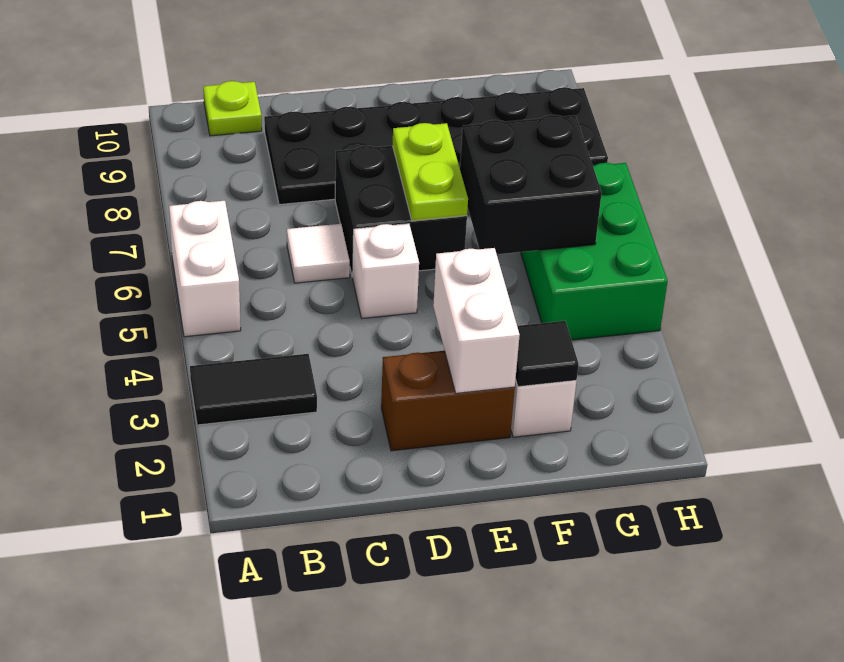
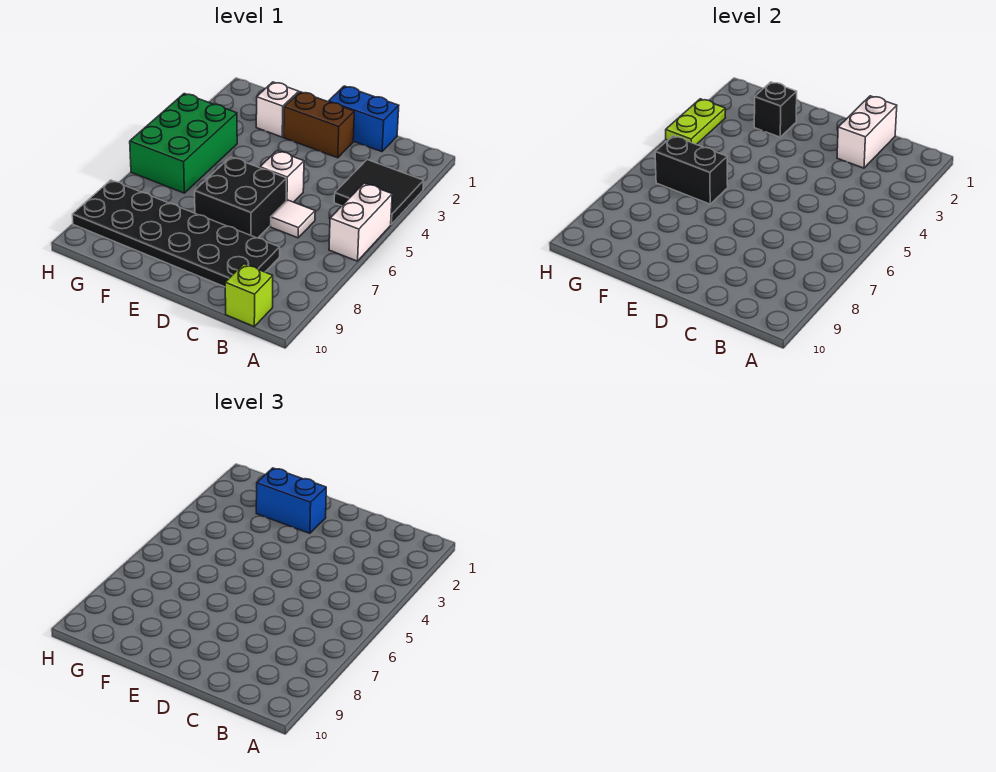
black tile A3:B3 level 1 -> black tile A3:B4 level 1
lime plate B10 level 1 -> lime brick B10 level 1
none -> blue brick C1:D1 level 1
white brick E2:E3 level 2 -> white brick C1:C2 level 2
none -> blue brick E2:F2 level 3
lime plate E6:E7 level 2 -> lime plate H3:H4 level 2
black tile F2 level 2 -> black brick F2 level 2
black brick F5:G6 level 2 -> black brick F6:G6 level 2

